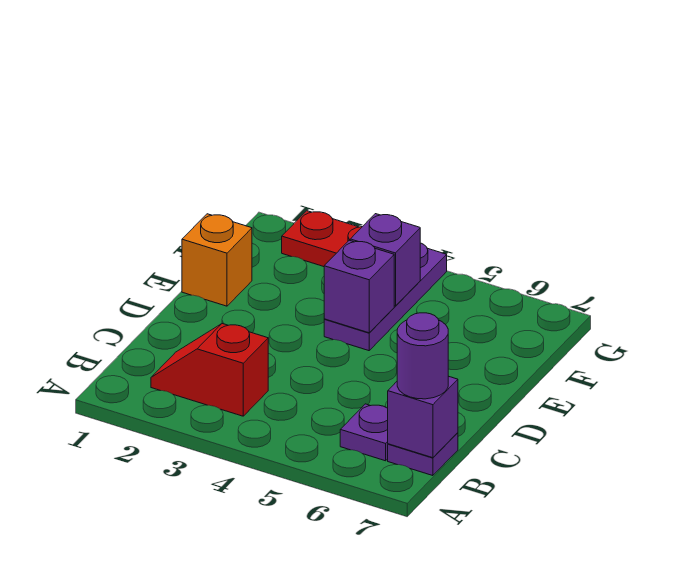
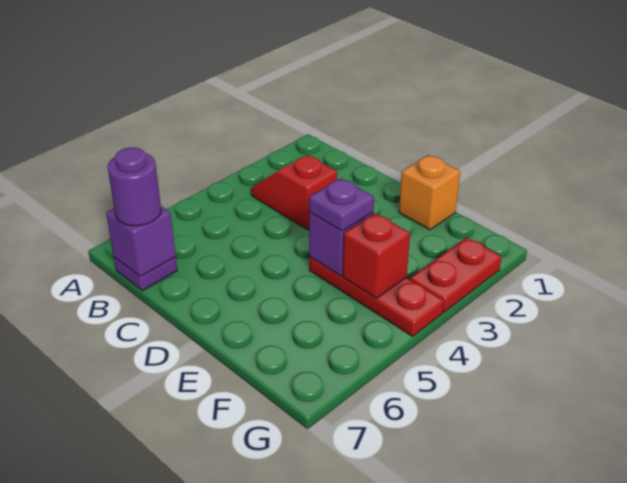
red slope B2:B3 level 1 top 3 -> red slope B3:C3 level 1 top C
purple plate B6 level 1 -> purple plate E4 level 3
purple plate E4:G4 level 1 -> red plate E4:G4 level 1
purple brick F4 level 2 -> red brick F4 level 2

